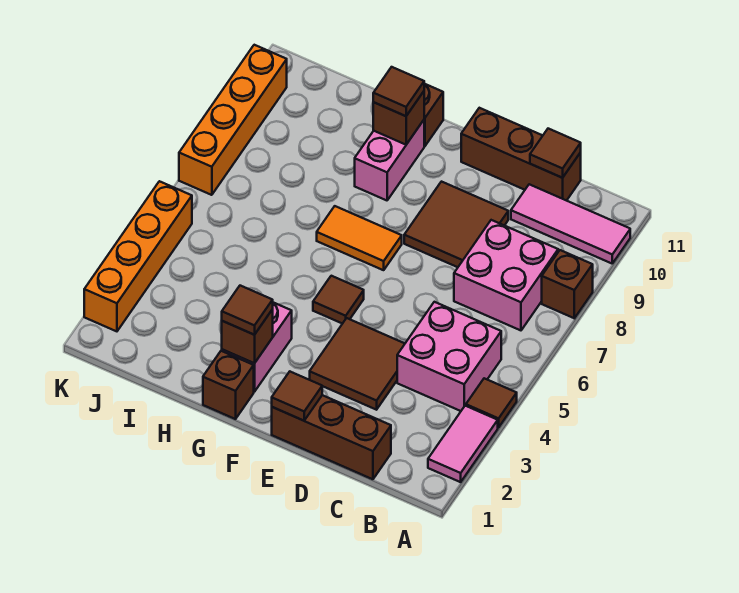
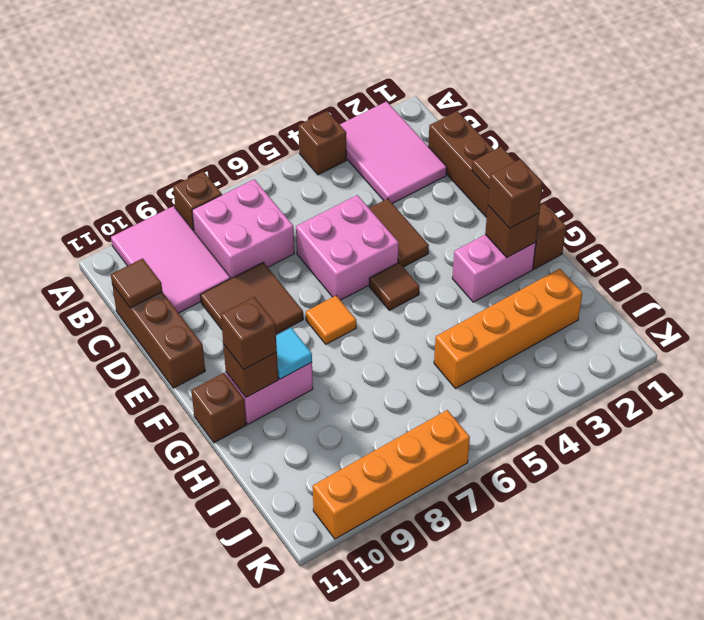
pink tile A2:A3 level 1 -> pink tile A2:C3 level 1
brown tile A4 level 1 -> brown brick A4 level 1
pink tile A10:C10 level 1 -> pink tile A9:C10 level 1
pink brick B4:C5 level 1 -> pink brick D5:E6 level 1
brown tile D3:E4 level 1 -> brown tile D4:E4 level 1
orange tile F7:G7 level 1 -> orange tile F7 level 1
brown tile G2 level 3 -> brown brick G2 level 3
none -> cyan tile G9 level 2
brown tile G10 level 3 -> brown brick G10 level 3
orange brick K2:K5 level 1 -> orange brick I2:I5 level 1

